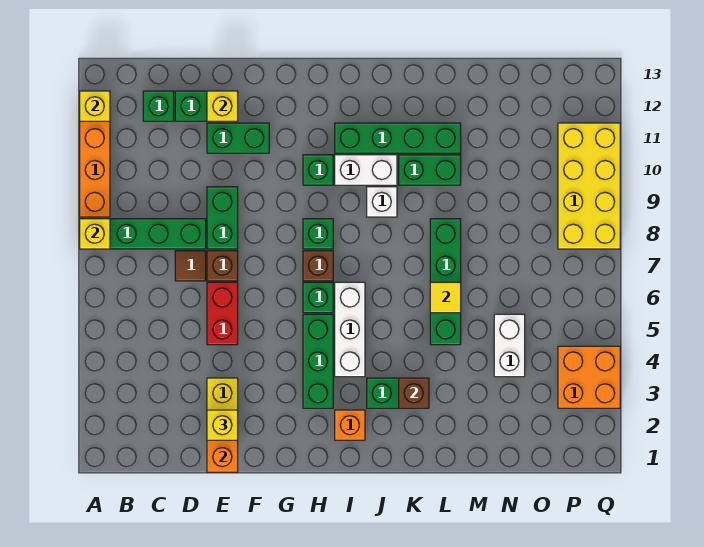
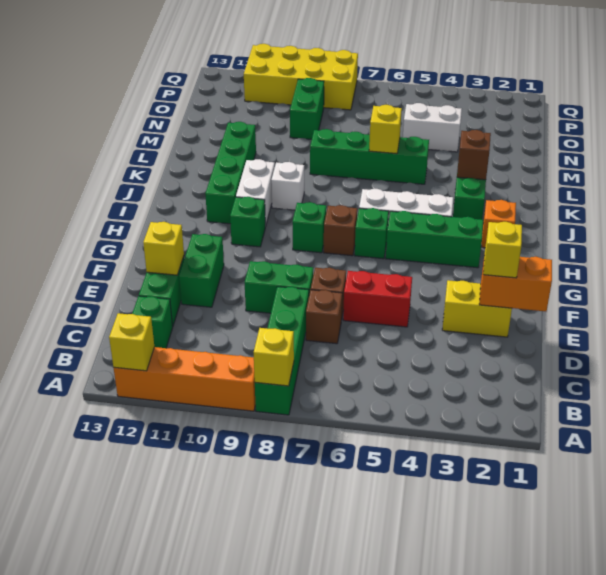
brown tile D7 level 1 -> brown brick D7 level 1
green brick K10:L10 level 1 -> green brick N9:O9 level 1
yellow tile L6 level 2 -> yellow brick L6 level 2
orange brick P3:Q4 level 1 -> none

